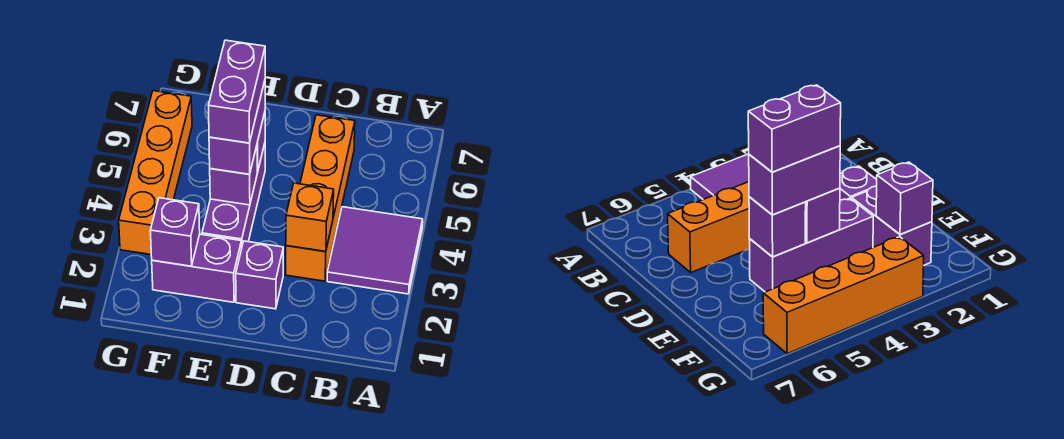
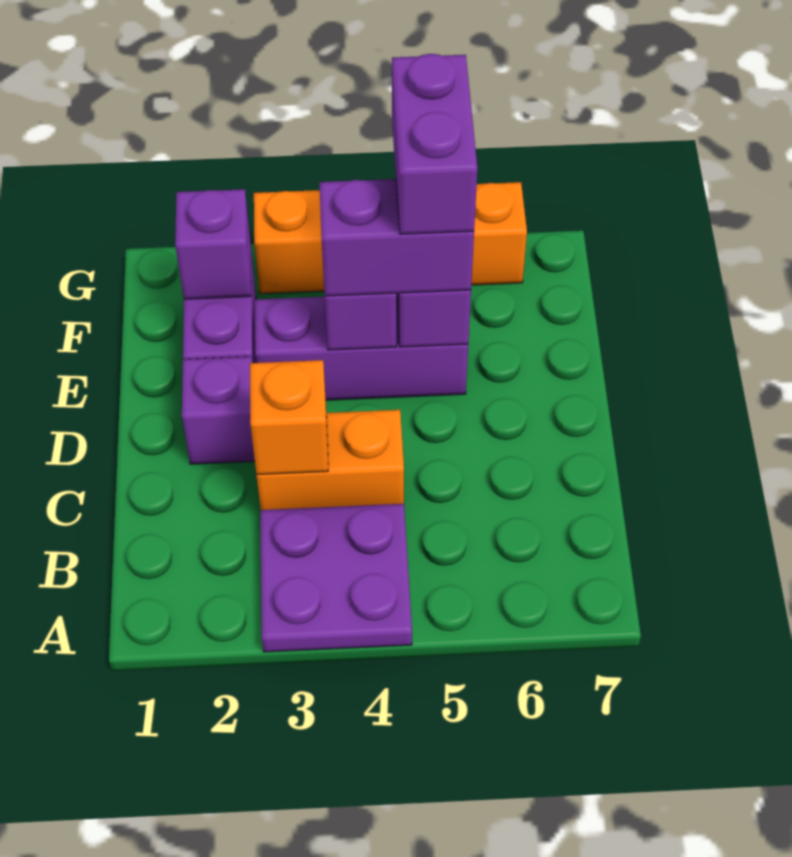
purple tile A3:B4 level 1 -> purple plate A3:B4 level 1
orange brick C3:C6 level 1 -> orange brick C3:C4 level 1
purple brick E4:E5 level 4 -> purple brick E5:F5 level 4

